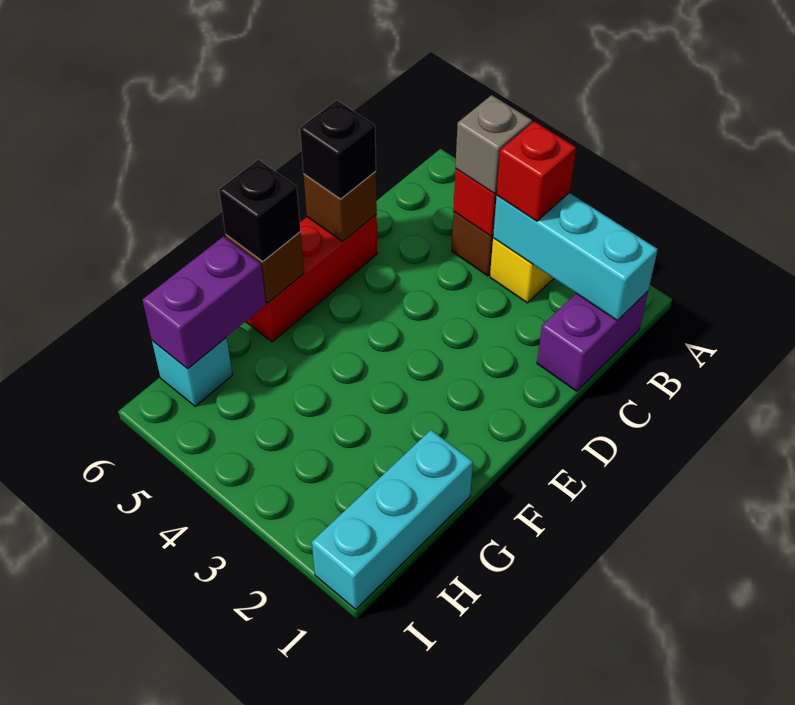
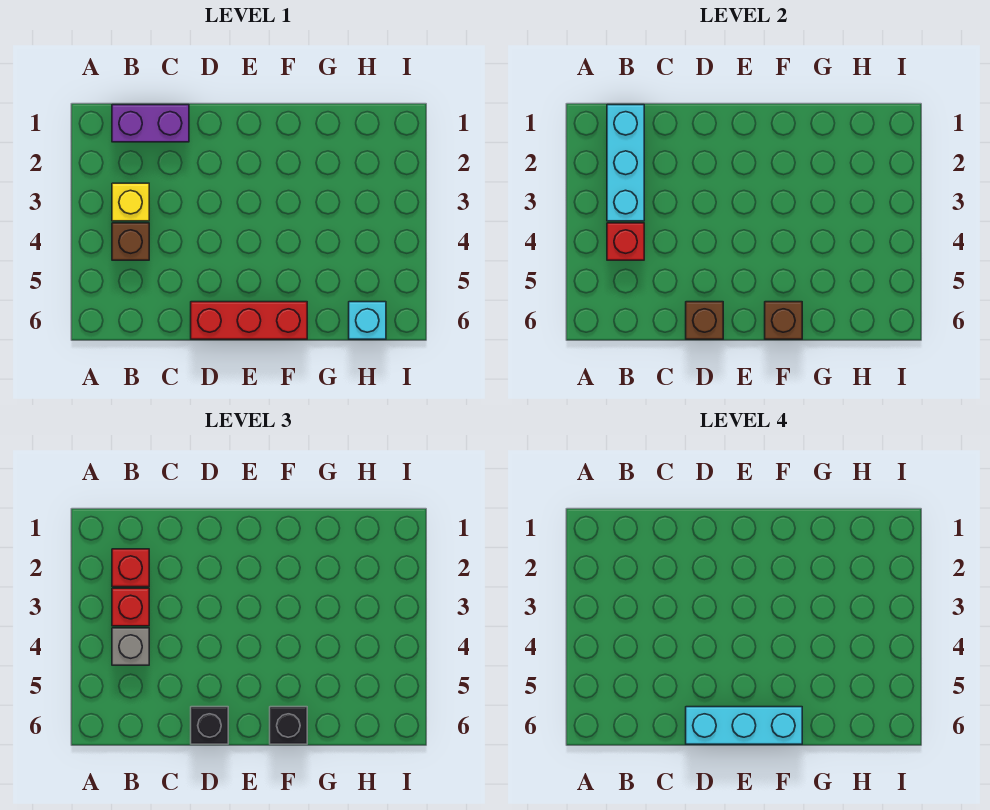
none -> red brick B2 level 3
cyan brick G1:I1 level 1 -> cyan brick D6:F6 level 4
purple brick G6:H6 level 2 -> none

